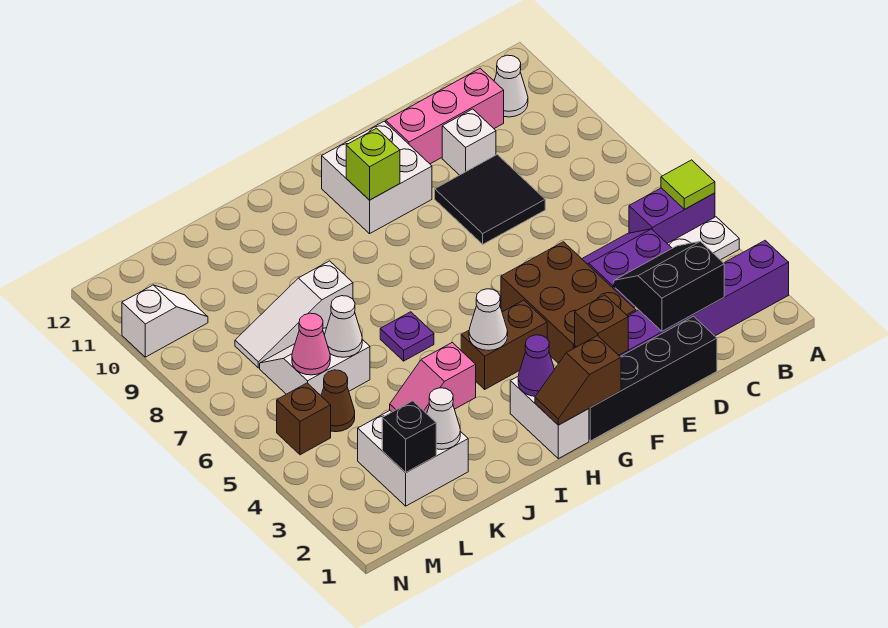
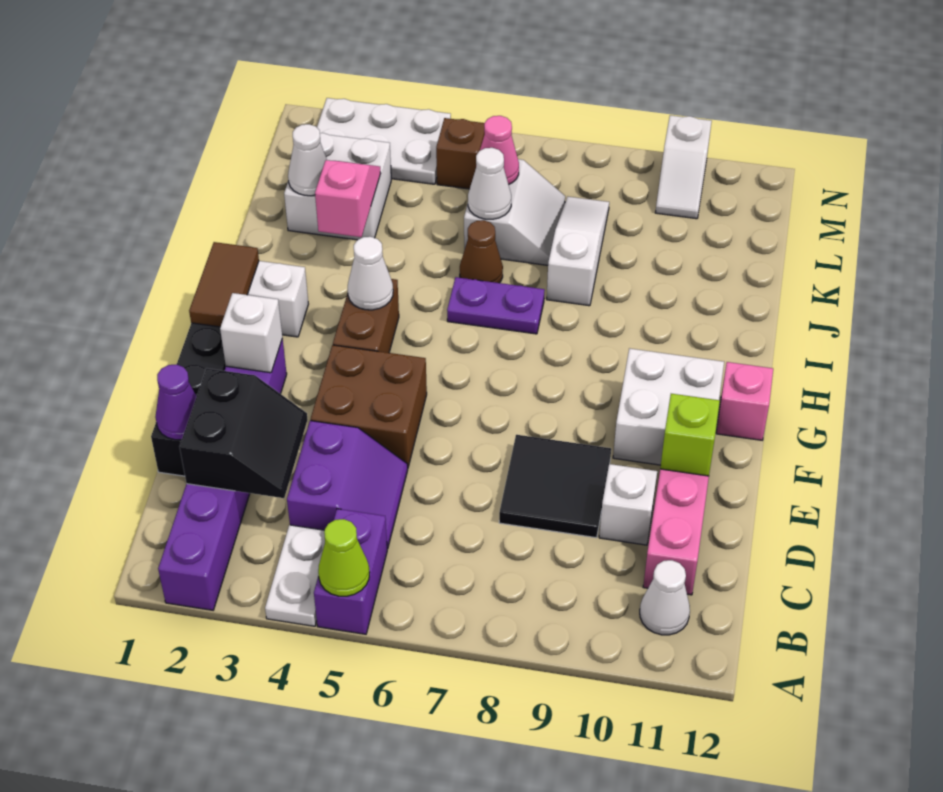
lime tile A5 level 2 -> lime cone A5 level 2
brown brick E3:F5 level 1 -> brown brick E4:F5 level 1
brown brick F2 level 2 -> white brick F2 level 2
brown slope G1:H1 level 2 top G -> brown tile G1:H1 level 2
lime brick G10 level 2 -> lime brick E11 level 2
none -> pink brick G12 level 1
purple cone H2 level 2 -> purple cone D1 level 2
purple plate I6 level 1 -> purple plate I6:I7 level 1
black brick L2 level 2 -> none
brown cone L5 level 1 -> brown cone J6 level 1
none -> white plate M2:N4 level 1

